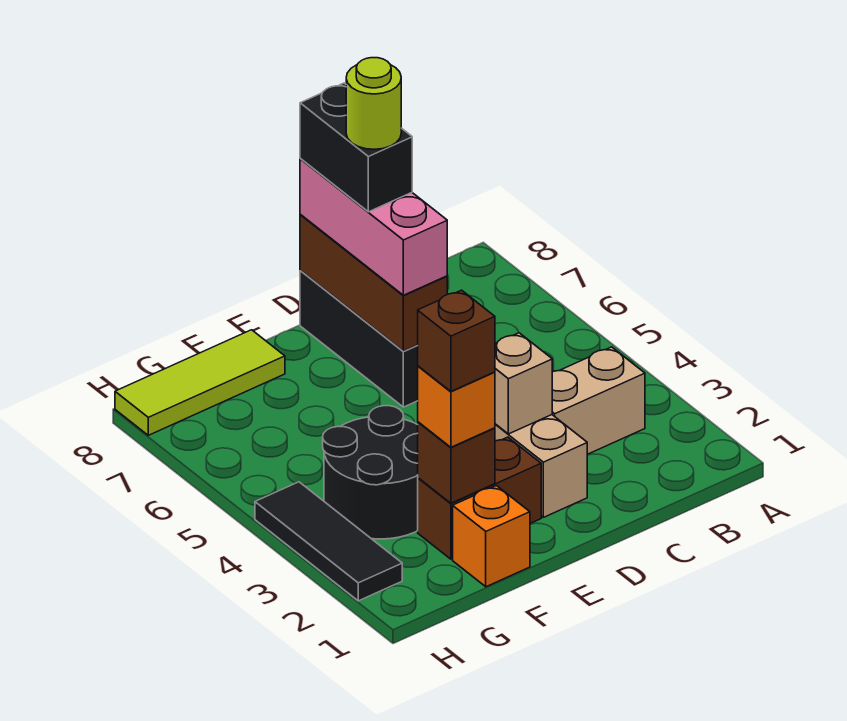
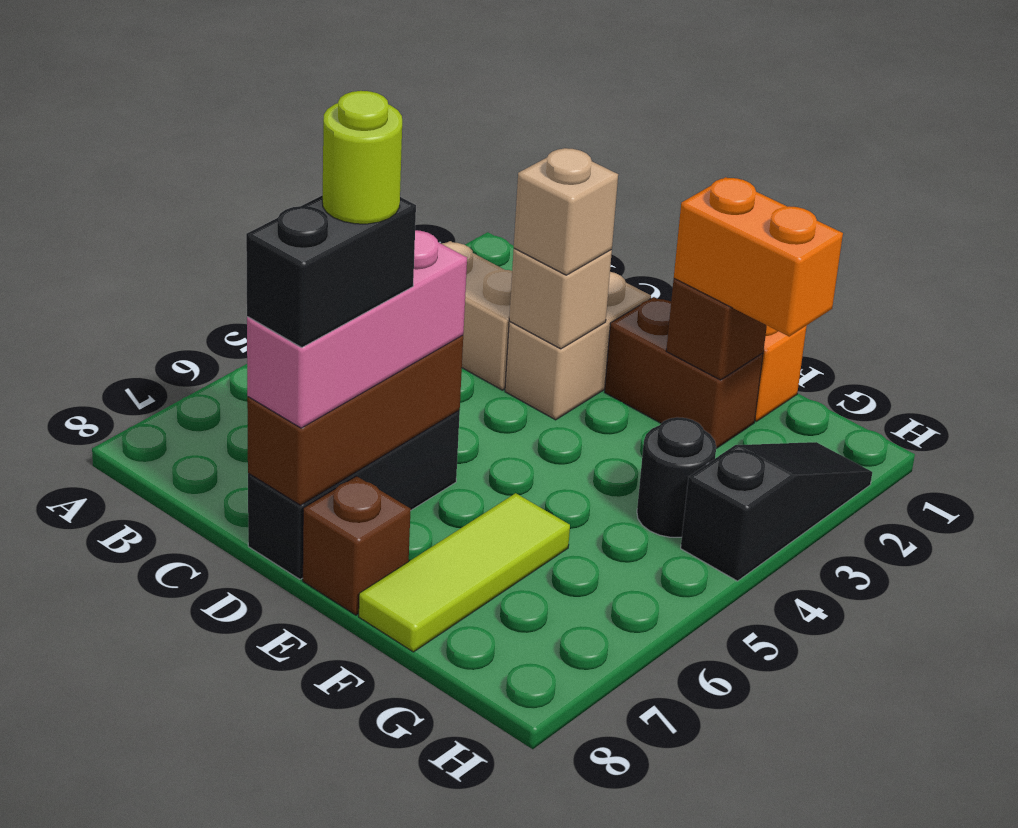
none -> tan brick D3 level 3
orange brick F2 level 3 -> orange brick F2:G2 level 3
brown brick F2 level 4 -> brown brick E8 level 1
black round brick F3:G4 level 1 -> black round brick G4 level 1
lime tile F8:H8 level 1 -> lime tile F6:F8 level 1
black tile H2:H4 level 1 -> black slope H2:H4 level 1 top 4

